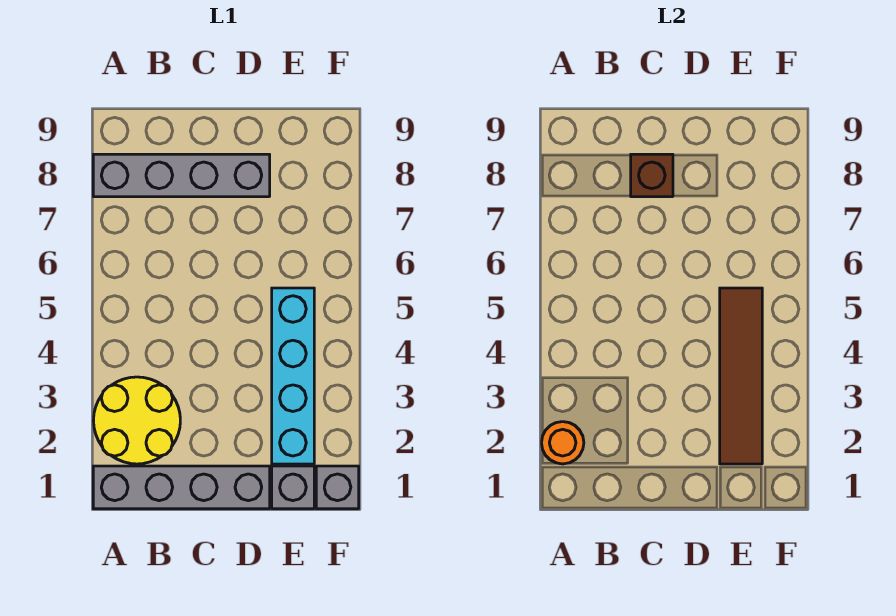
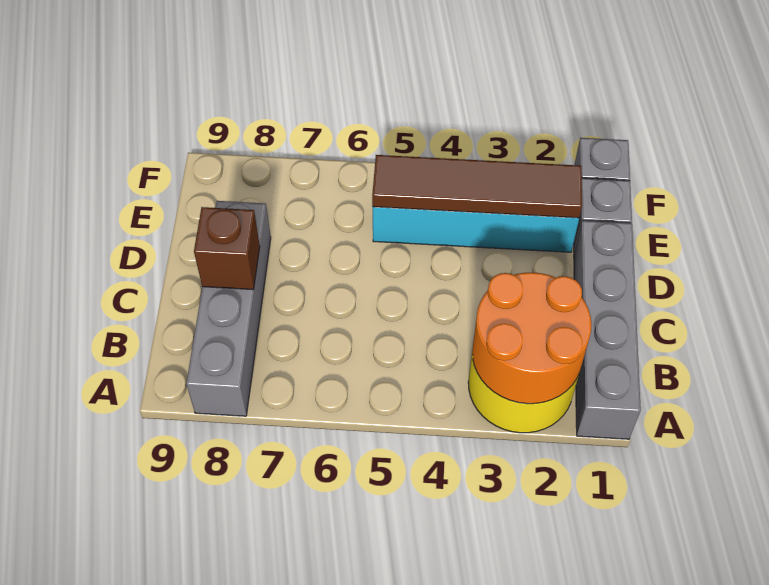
orange round brick A2 level 2 -> orange round brick A2:B3 level 2

